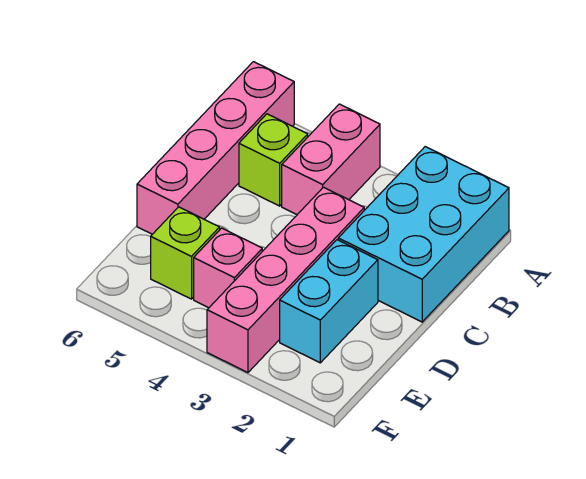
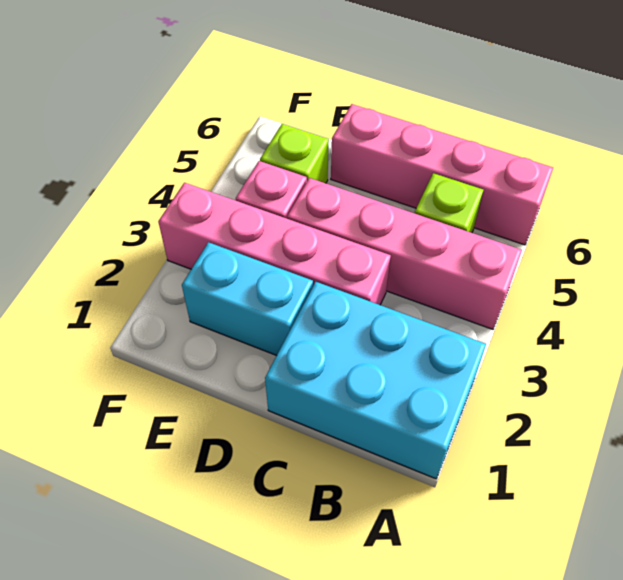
pink brick A4:B4 level 1 -> pink brick A4:D4 level 1

